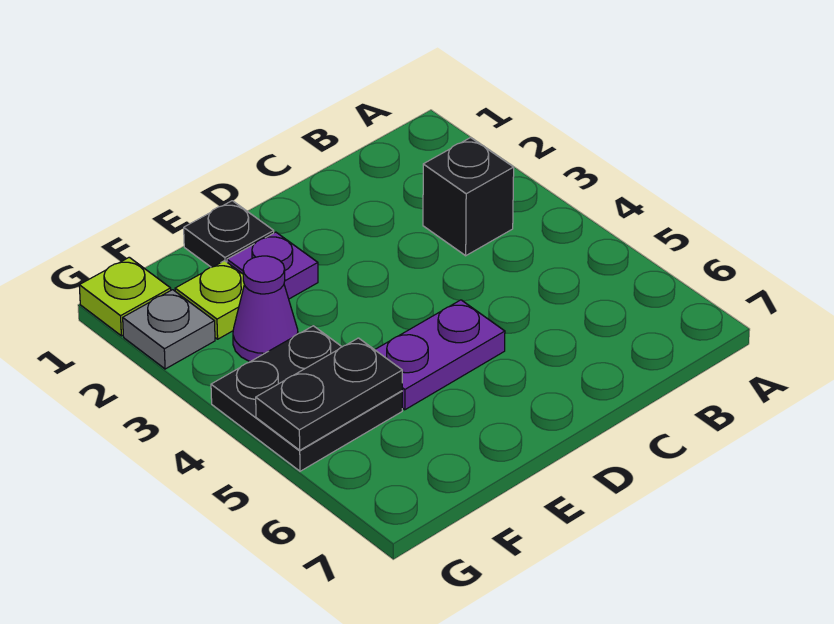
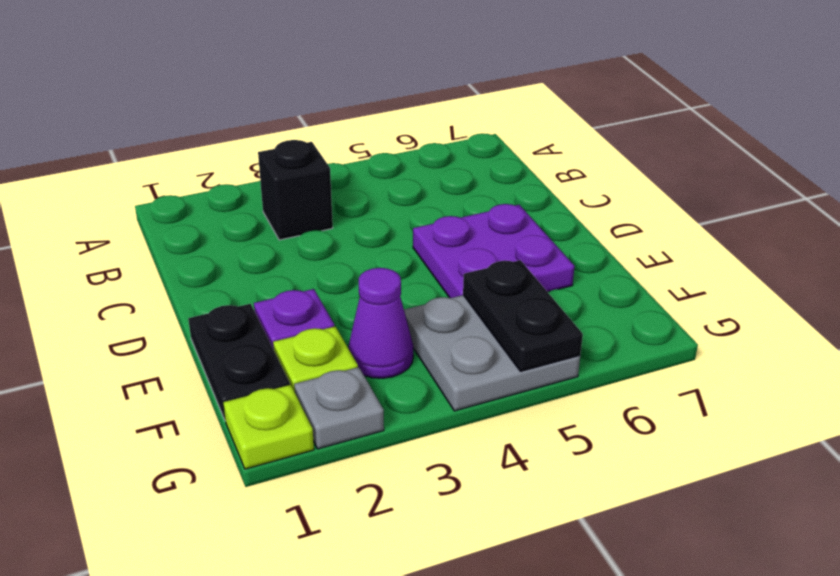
purple plate D5:E5 level 1 -> purple plate D5:E6 level 1
black plate E1 level 1 -> black plate E1:F1 level 1
black plate F4:G5 level 1 -> grey plate F4:G5 level 1

